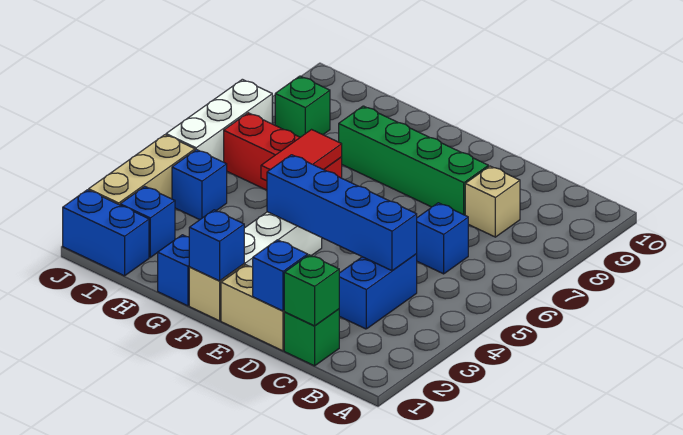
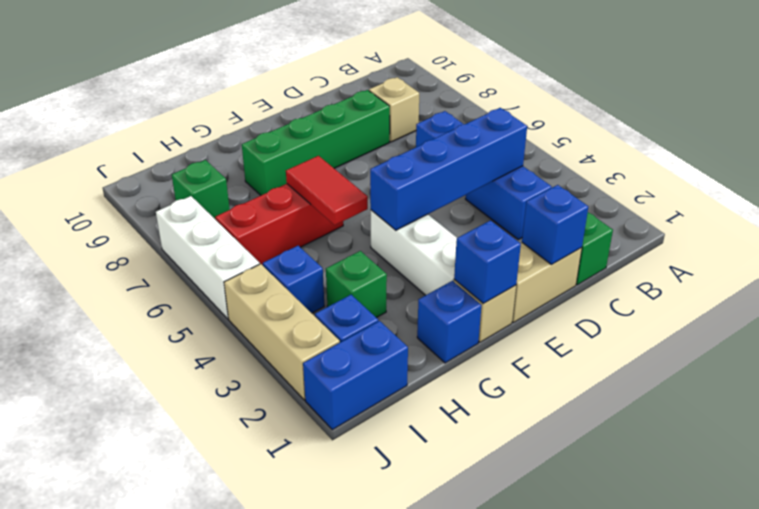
green brick C1 level 2 -> green brick H3 level 1

